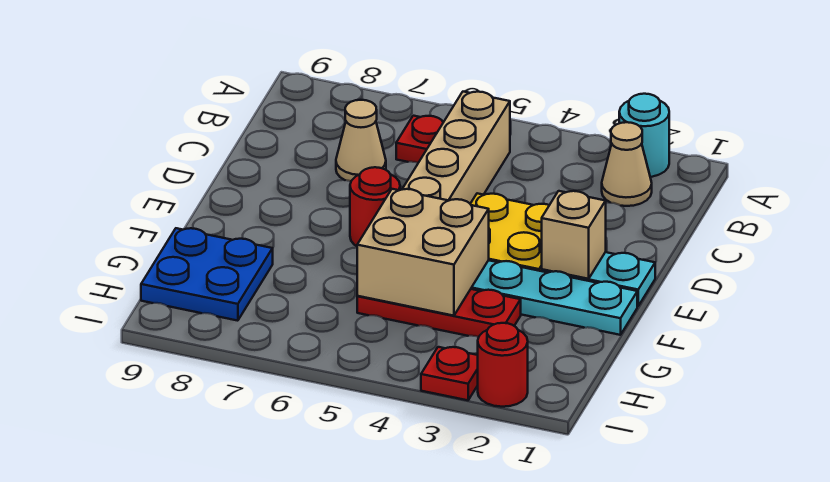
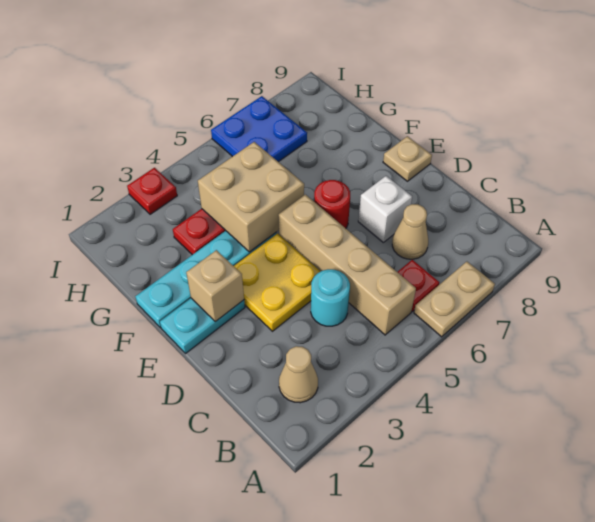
cyan round brick A2 level 1 -> cyan round brick C4 level 1
none -> tan plate A6:A7 level 1
none -> white brick D7 level 1
none -> tan plate E9 level 1
blue plate G8:H9 level 1 -> blue plate H6:I7 level 1
red round brick I2 level 1 -> none

